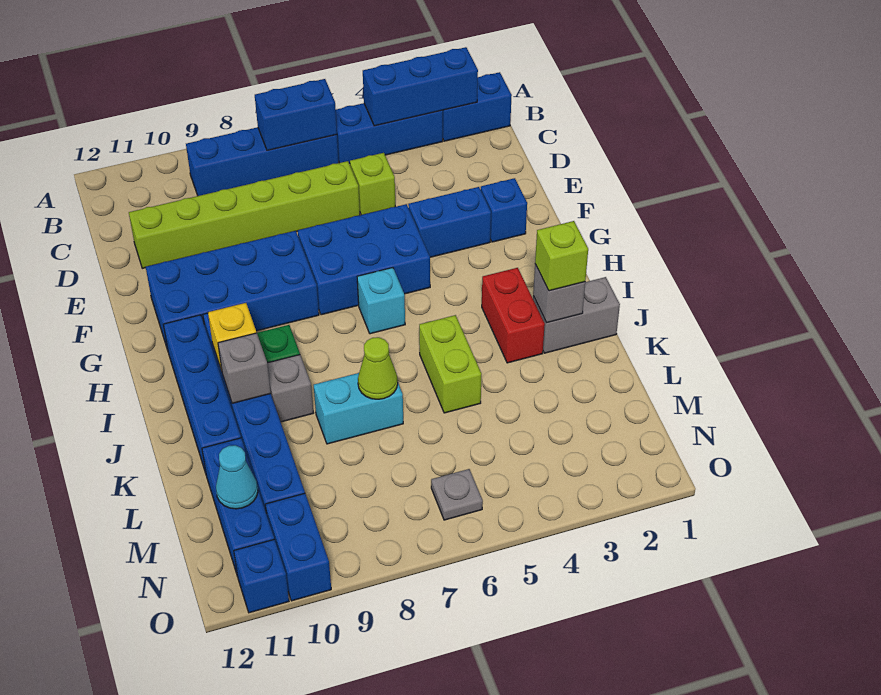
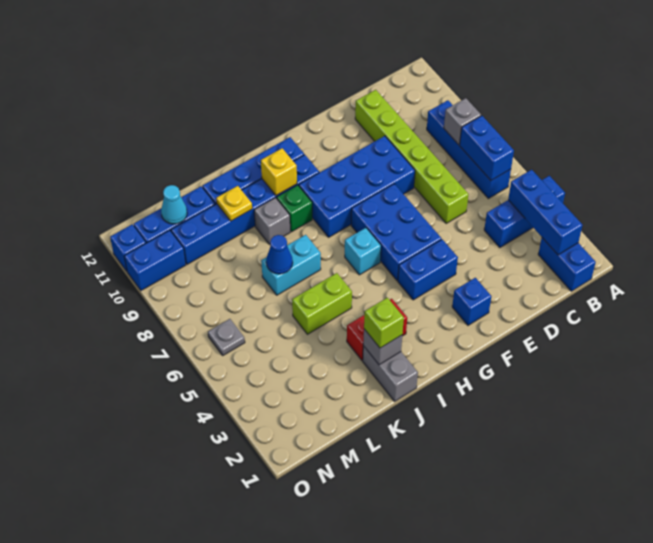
blue brick B3:B5 level 1 -> blue brick A4:C4 level 1
lime brick D5 level 1 -> none
blue brick F3:F4 level 1 -> blue brick F4:G4 level 1
blue brick F8:G11 level 1 -> blue brick E8:H9 level 1
grey brick J10 level 2 -> grey brick B8 level 2
cyan brick K7:K8 level 1 -> cyan brick J7:K7 level 1
lime cone K7 level 2 -> blue cone K7 level 2
none -> yellow plate K10 level 2

